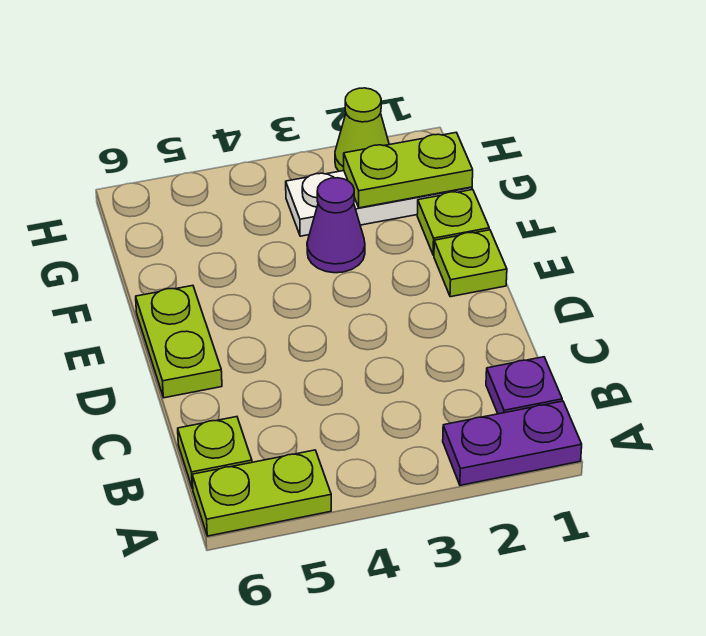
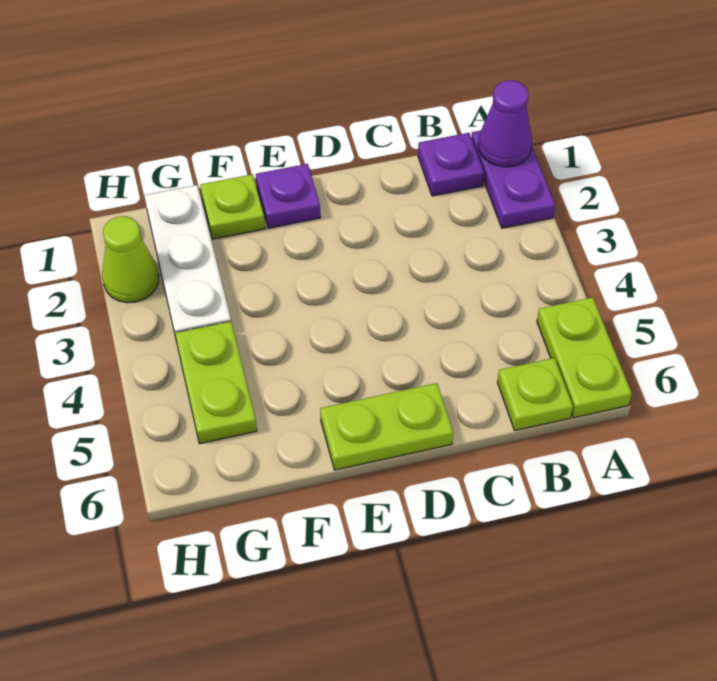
lime plate E1 level 1 -> purple plate E1 level 1
purple cone F3 level 1 -> purple cone A1 level 2
lime plate G1:G2 level 2 -> lime plate G4:G5 level 1

